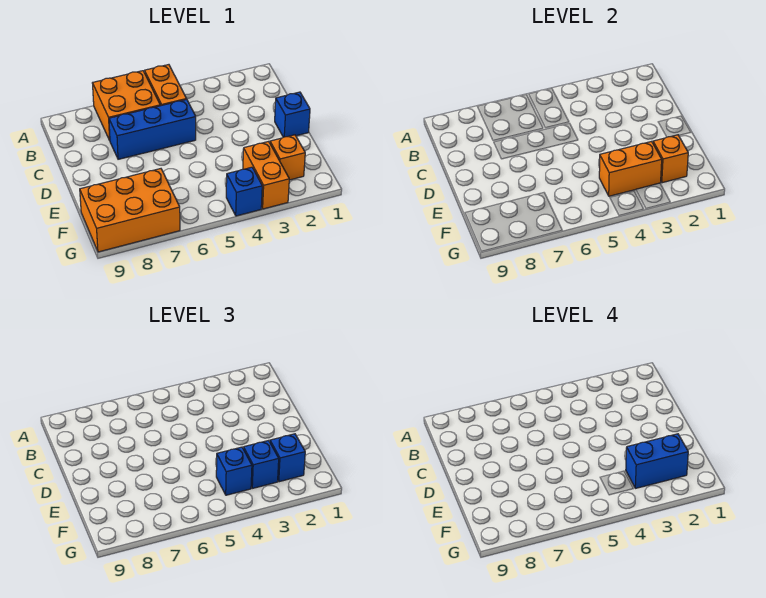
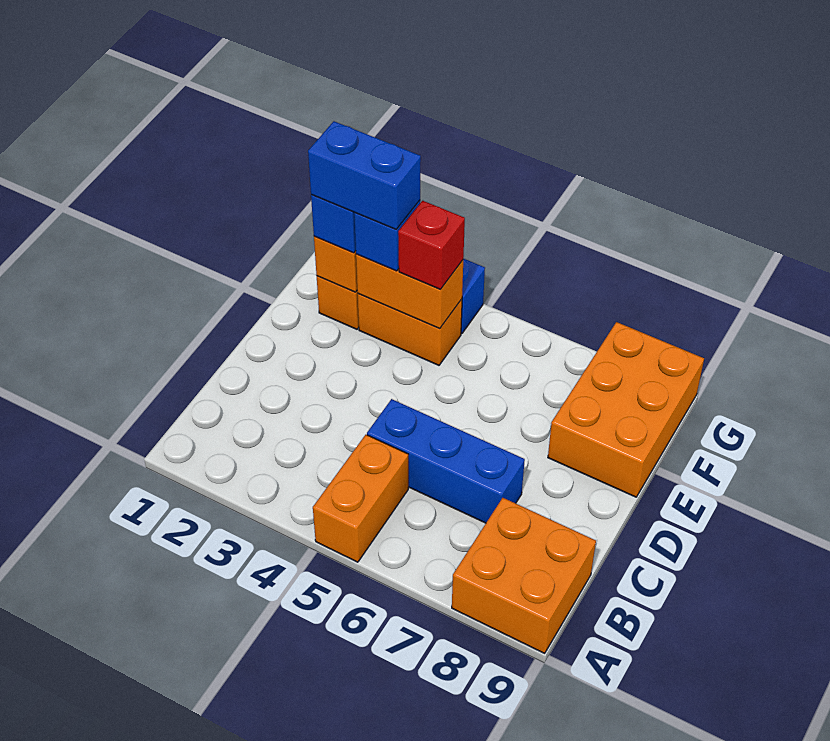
orange brick A6:B7 level 1 -> orange brick A8:B9 level 1
blue brick D1 level 1 -> none
orange brick F3:G3 level 1 -> orange brick F3:F4 level 1
blue brick F4 level 3 -> red brick F4 level 3
orange brick F7:G9 level 1 -> orange brick E8:G9 level 1

